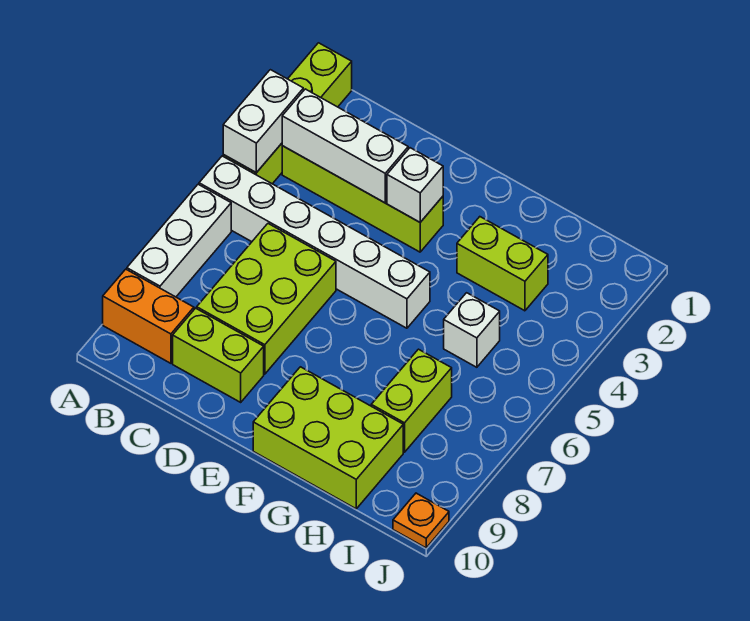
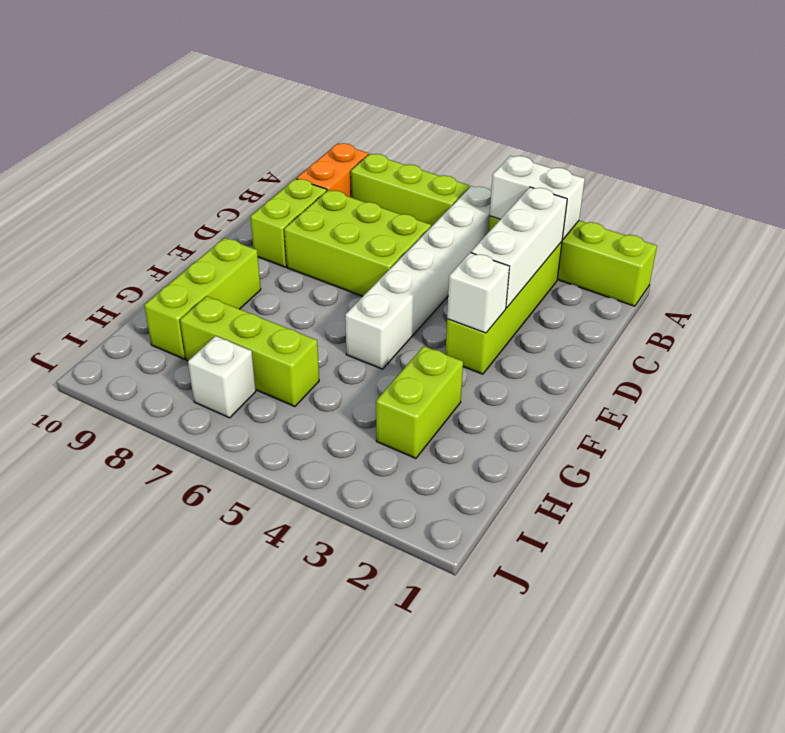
white brick A6:A8 level 1 -> lime brick A6:A8 level 1
lime brick F9:H10 level 1 -> lime brick F9:H9 level 1
white brick H5 level 1 -> white brick I7 level 1
lime brick H7:H8 level 1 -> lime brick H6:H8 level 1
orange plate J10 level 1 -> none

